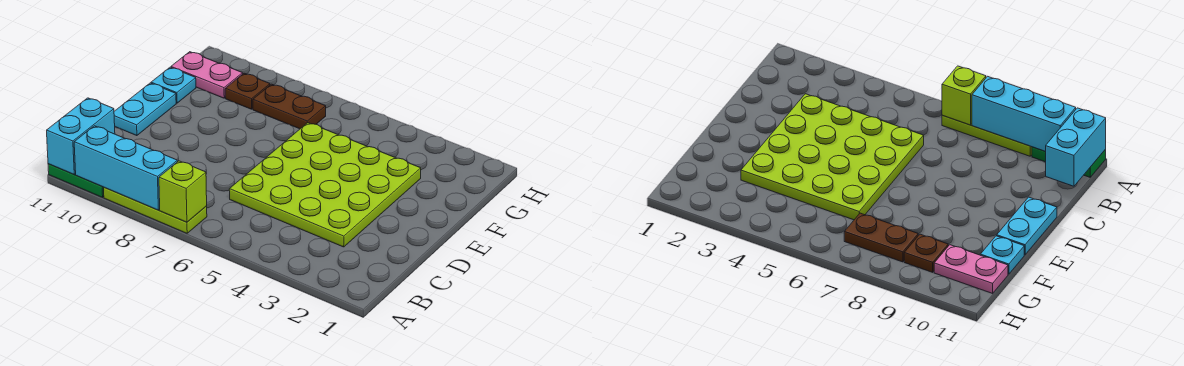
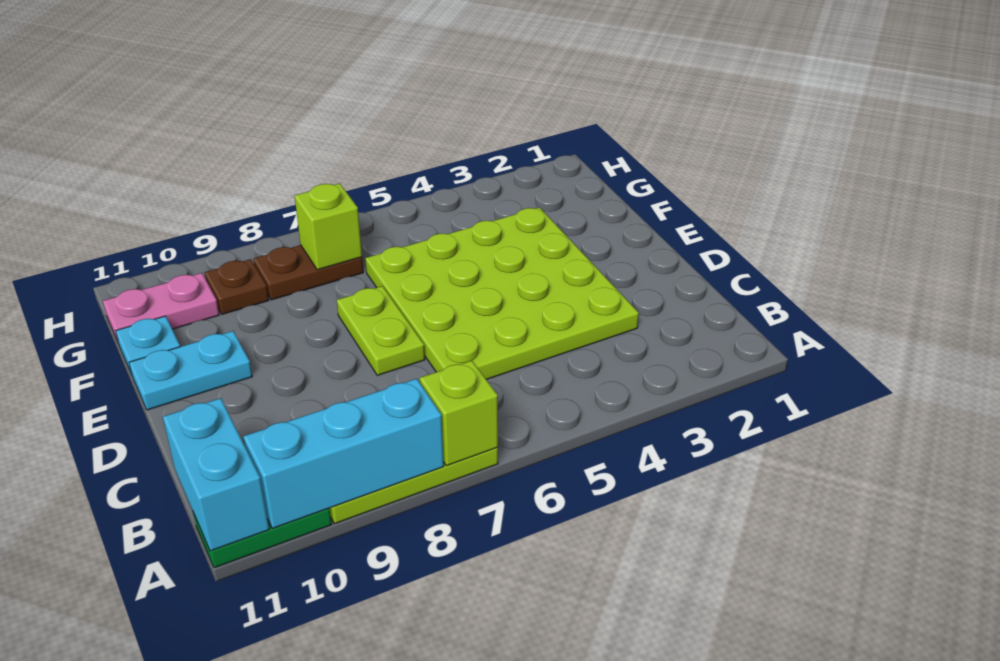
none -> lime plate D7:E7 level 1
cyan plate D11:E11 level 1 -> cyan plate E10:E11 level 1
none -> lime brick G7 level 2

